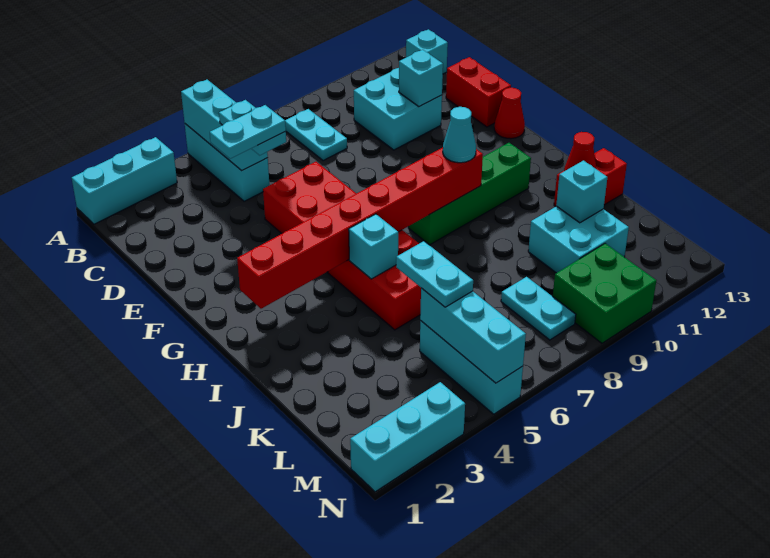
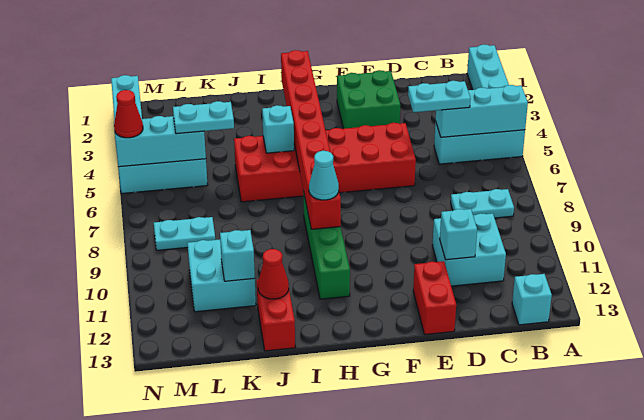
cyan plate D4:D5 level 4 -> none
red brick D13:E13 level 1 -> red brick E12:E13 level 1
red cone F13 level 1 -> red cone N5 level 3
green brick M9:N10 level 1 -> green brick E2:F3 level 1

